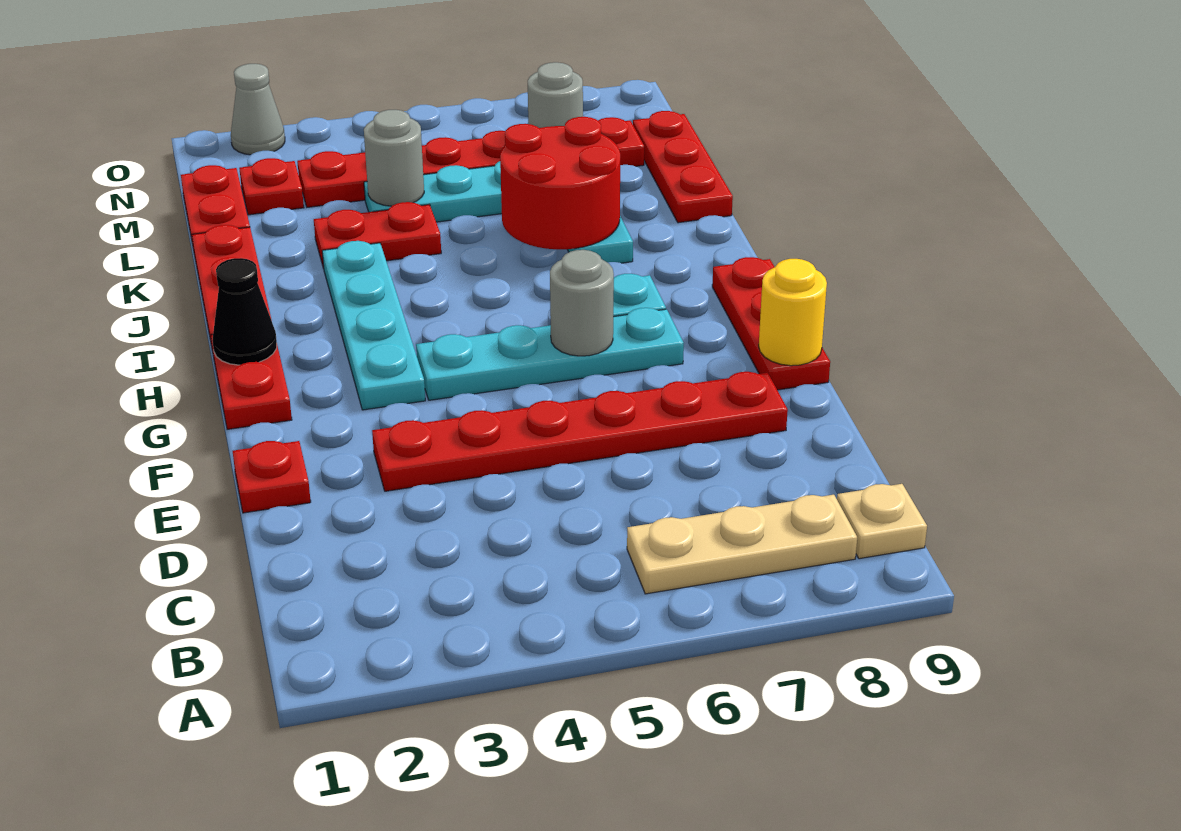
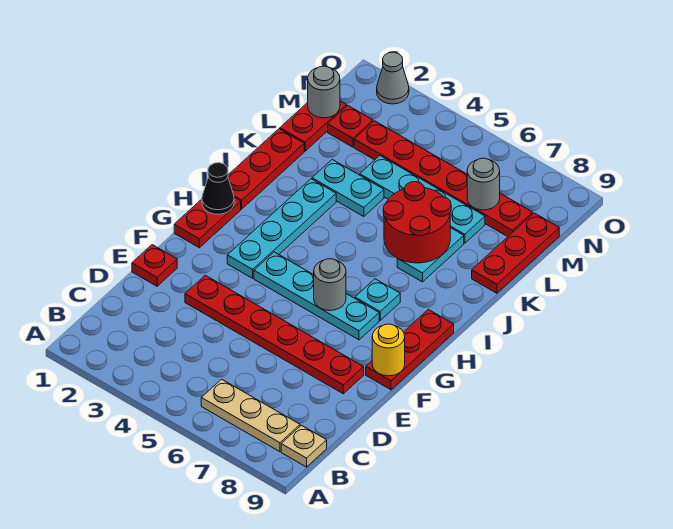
red plate K3:K4 level 1 -> cyan plate K3:K4 level 1
grey round brick L4 level 2 -> grey round brick M1 level 2

